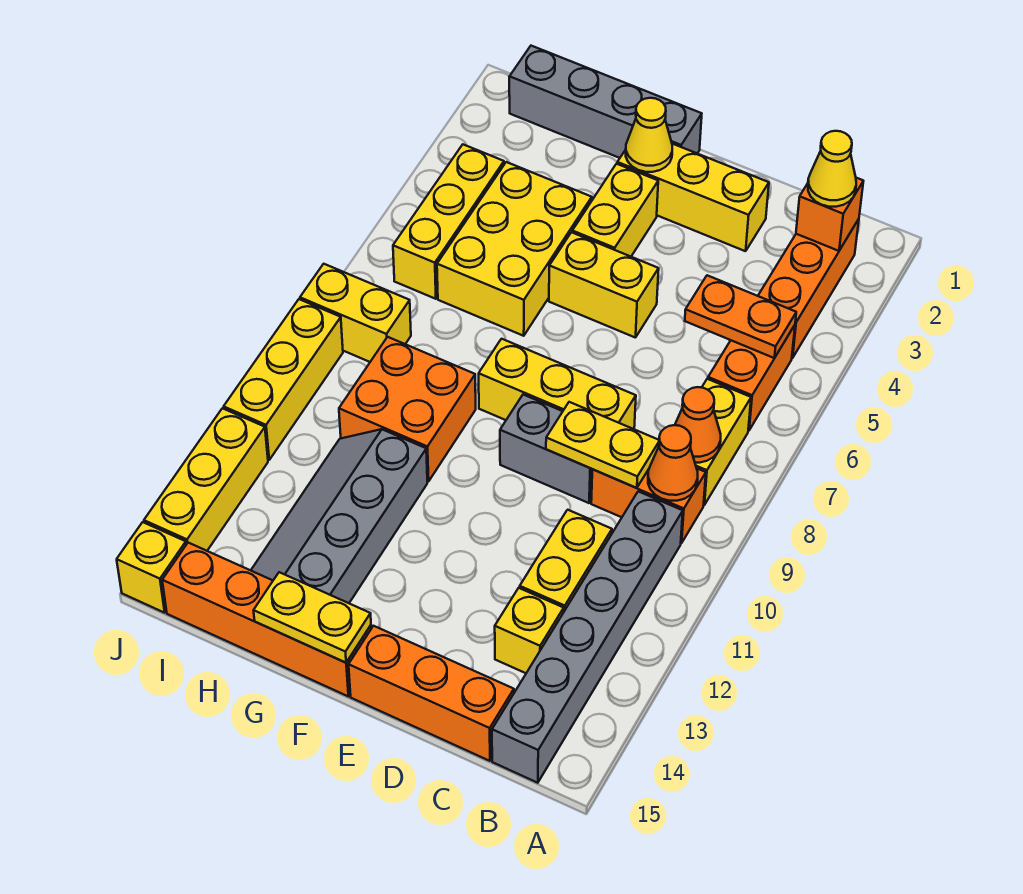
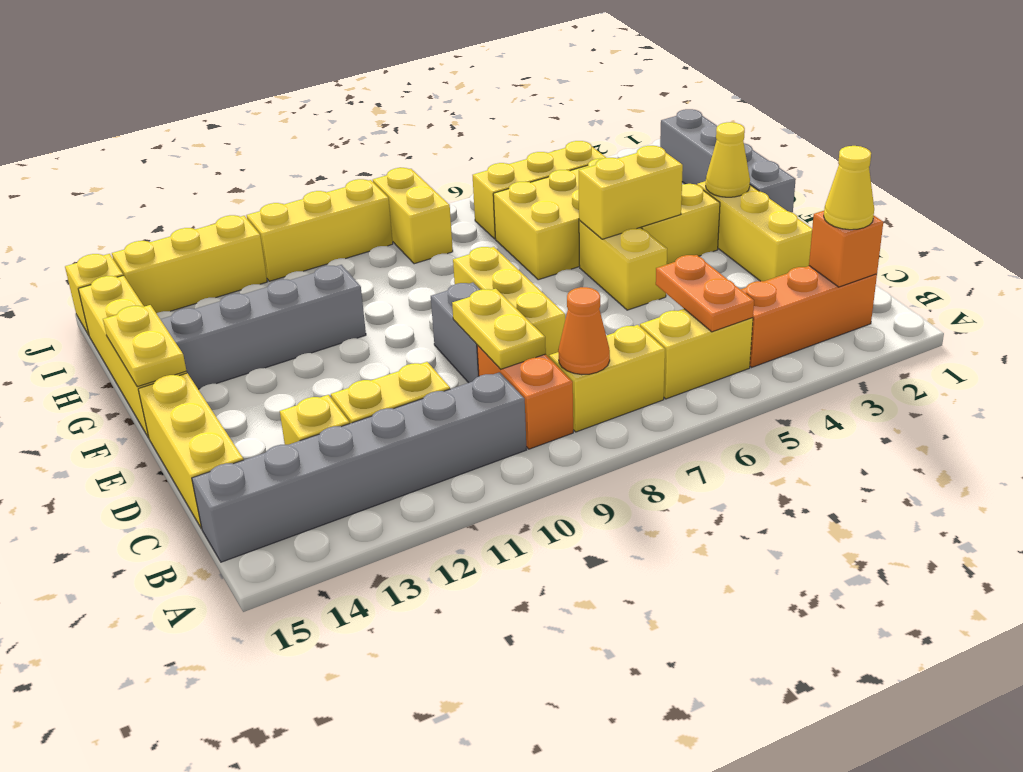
orange brick B5:B6 level 1 -> yellow brick B5:B6 level 1
orange cone B9 level 2 -> none
orange brick C15:E15 level 1 -> yellow brick C15:E15 level 1
none -> yellow brick F4:F5 level 2
orange brick F15:I15 level 1 -> yellow brick F15:I15 level 1
orange brick G9:H10 level 1 -> none

